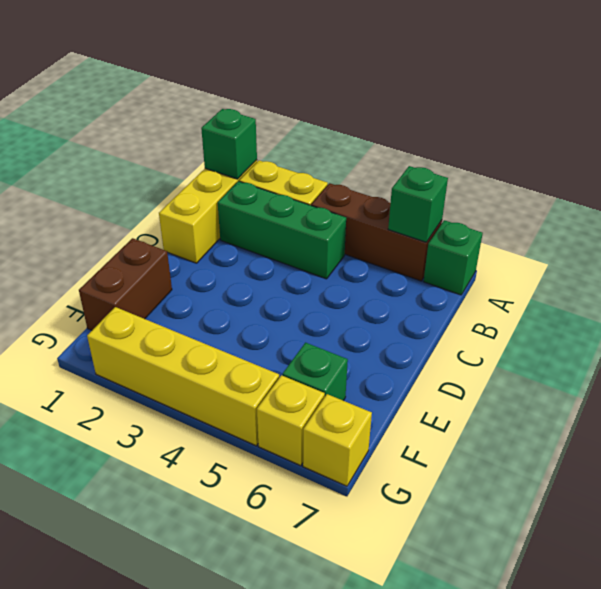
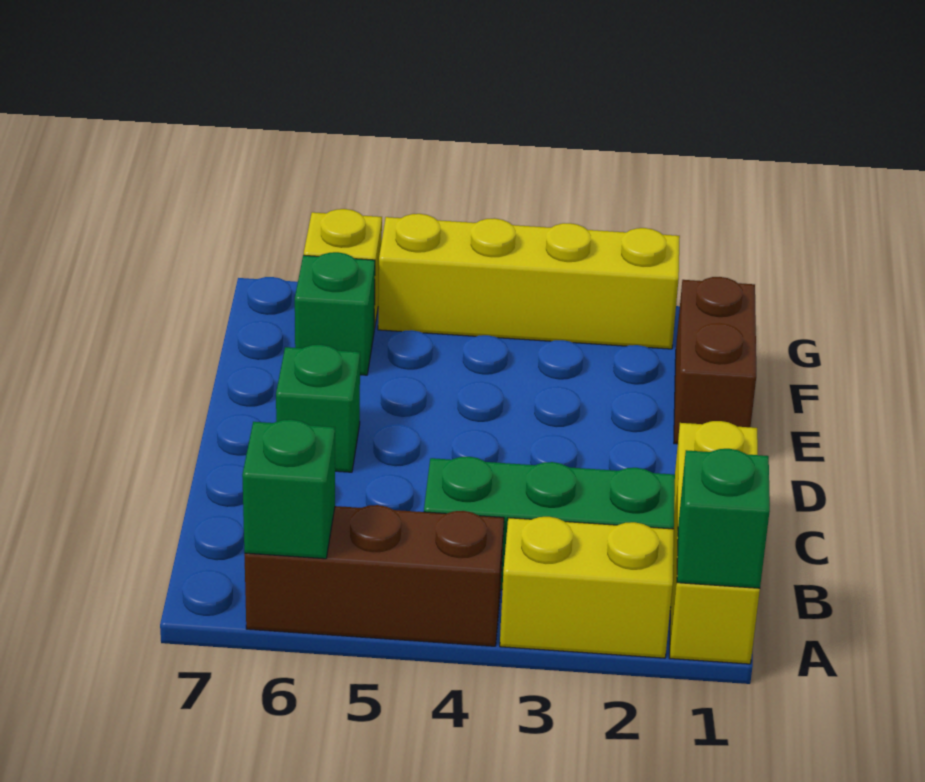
green brick A7 level 1 -> green brick D6 level 1
yellow brick G7 level 1 -> none

